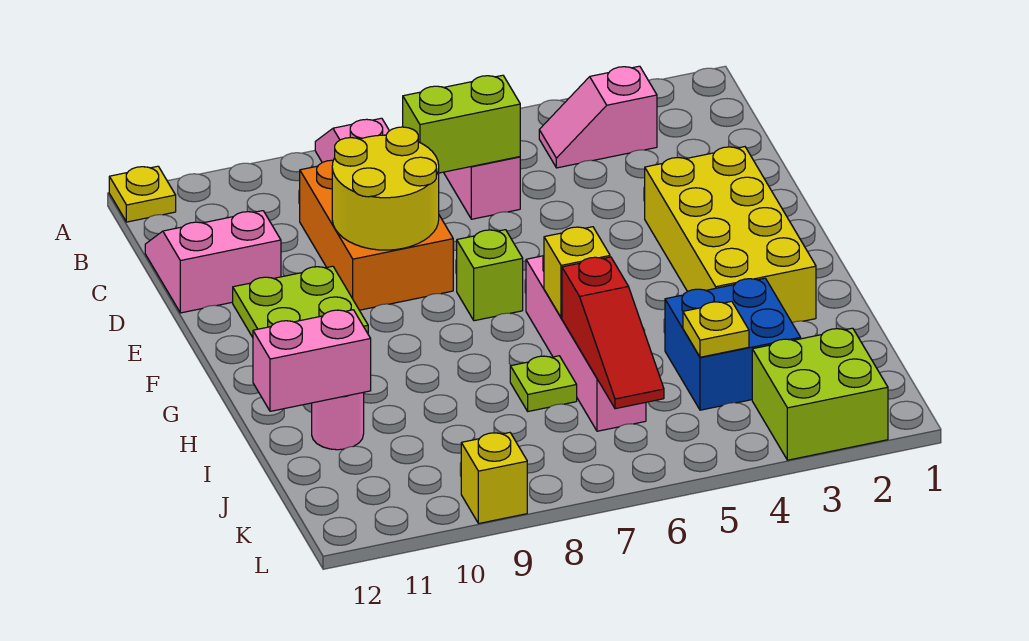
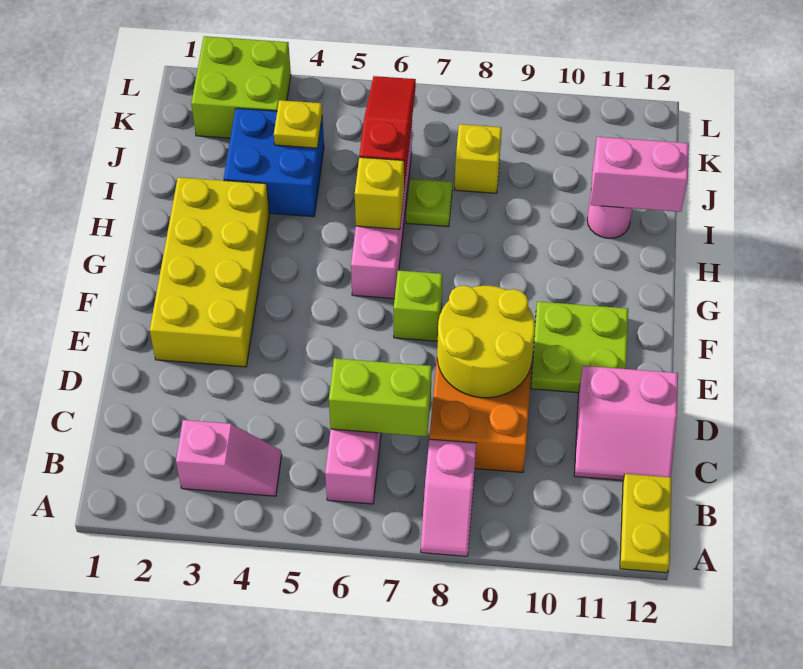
yellow plate A12 level 1 -> yellow plate A12:B12 level 1
yellow brick L9 level 1 -> yellow brick J8 level 1

